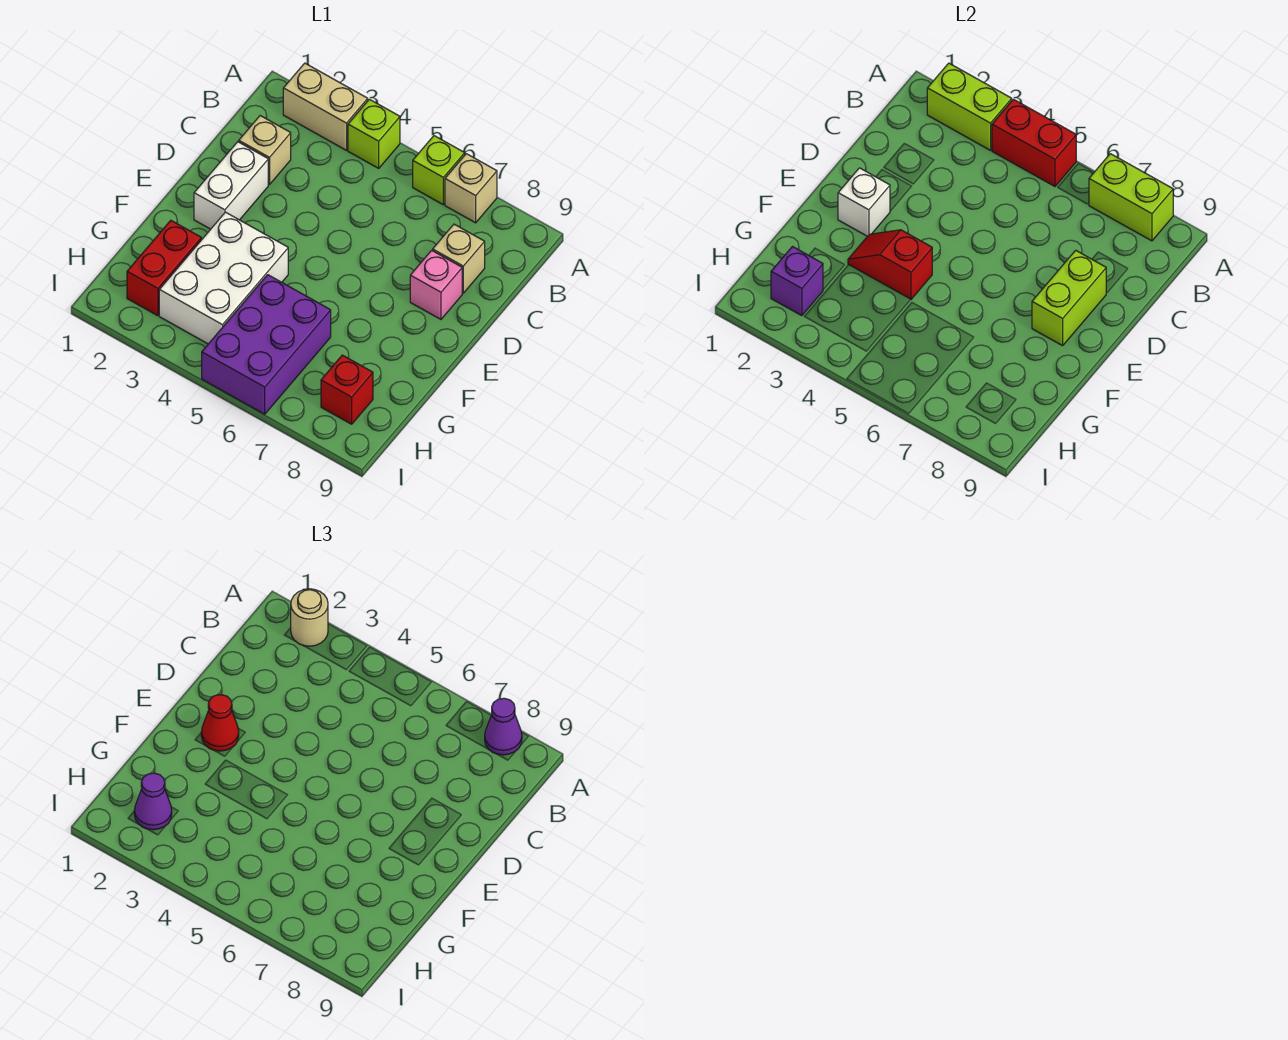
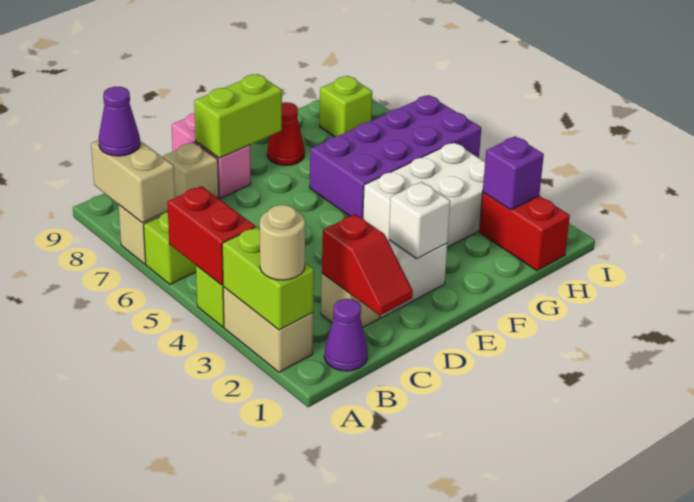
lime brick A7:A8 level 2 -> tan brick A7:A8 level 2
pink brick D8 level 1 -> pink brick D8:D9 level 1
red cone E2 level 3 -> red cone F8 level 1
red slope F3:F4 level 2 top 4 -> red slope C1:C2 level 2 top 2
red brick G2:H2 level 1 -> red brick H1:H2 level 1
purple brick G5:I6 level 1 -> purple brick F5:I6 level 1
purple cone H2 level 3 -> purple cone B1 level 1
red brick H8 level 1 -> lime brick H8 level 1

